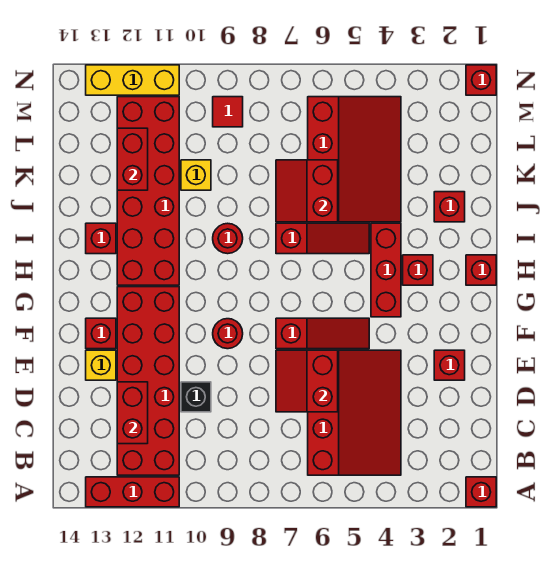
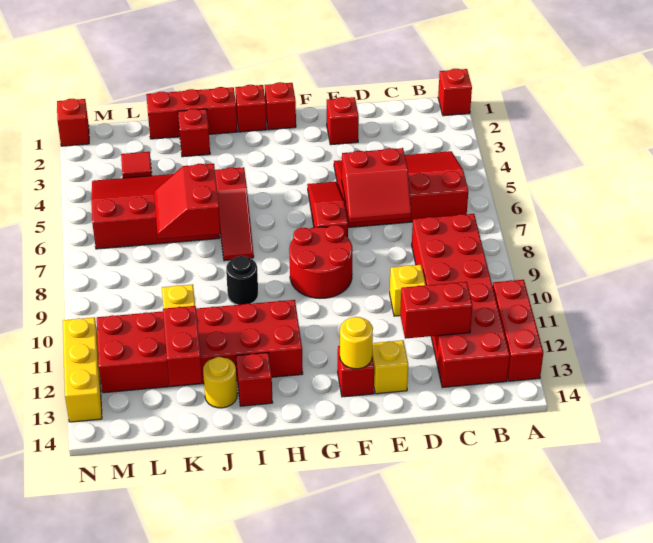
red brick B11:G12 level 1 -> red brick B8:C13 level 1
black brick D10 level 1 -> yellow brick D10 level 1
red round brick F9 level 1 -> red round brick F8:G9 level 1
none -> yellow round brick F13 level 2
red brick G4:I4 level 1 -> red brick I1:K1 level 1
red brick H3 level 1 -> red brick G1 level 1
red slope I5:I7 level 1 top 7 -> red slope I5:I7 level 1 top 5
red round brick I9 level 1 -> black round brick I9 level 1
red slope J6:K7 level 2 top 6 -> red slope J6:K7 level 2 top J
none -> yellow round brick J13 level 1
red brick K12:L12 level 2 -> red brick K12:K13 level 2
red tile M9 level 1 -> red tile L3 level 1

